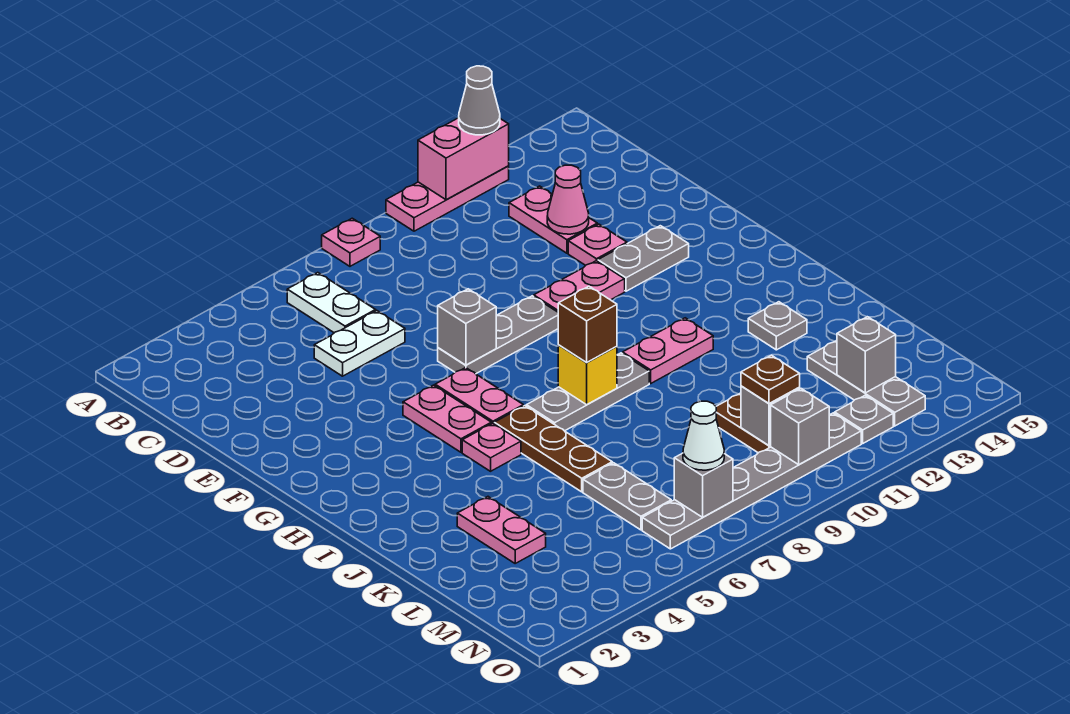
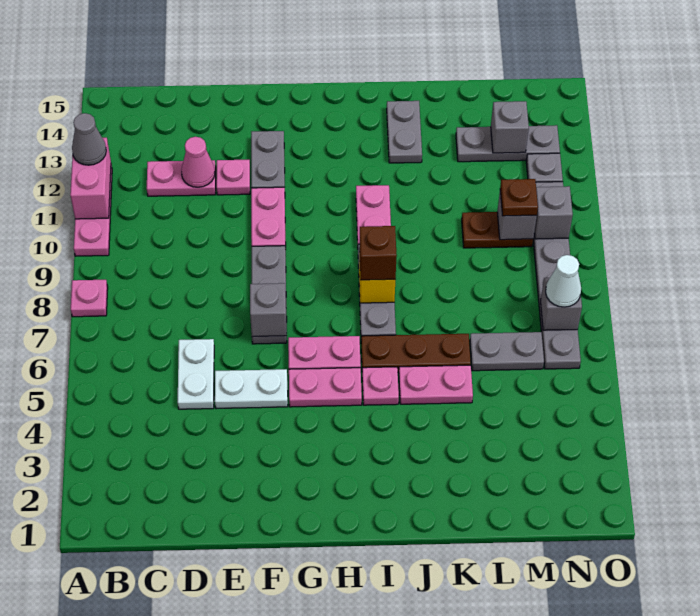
white plate B6:C6 level 1 -> white plate E5:F5 level 1
grey plate J13 level 1 -> grey plate J13:J14 level 1
pink plate K3:L3 level 1 -> pink plate J5:K5 level 1

